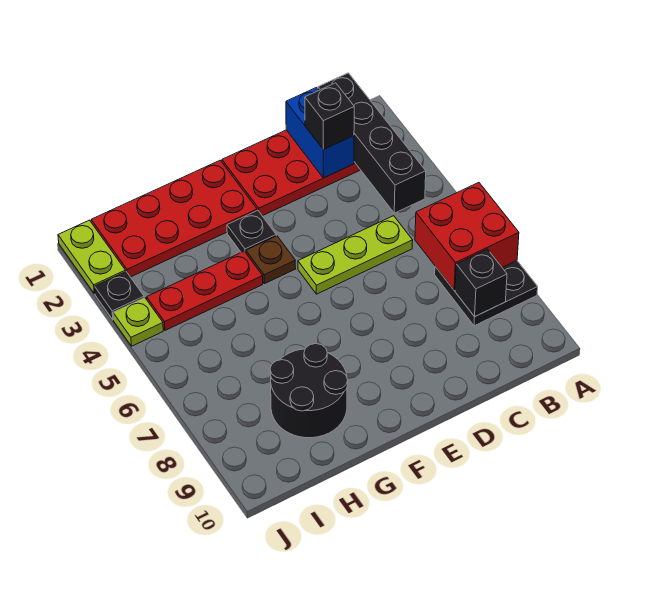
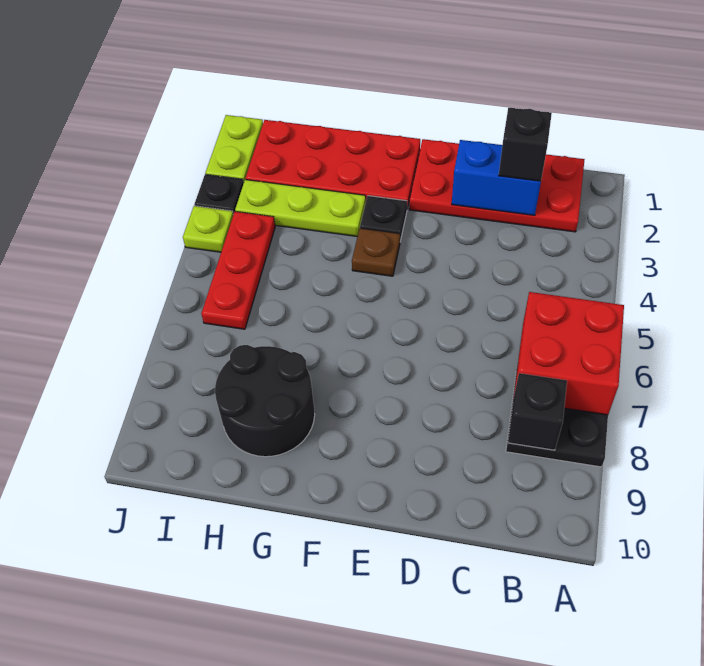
black brick B1:B4 level 2 -> none
blue brick C1:C2 level 2 -> blue brick C2:D2 level 2
lime plate C5:E5 level 1 -> lime plate G3:I3 level 1
red plate G4:I4 level 1 -> red plate I4:I6 level 1

